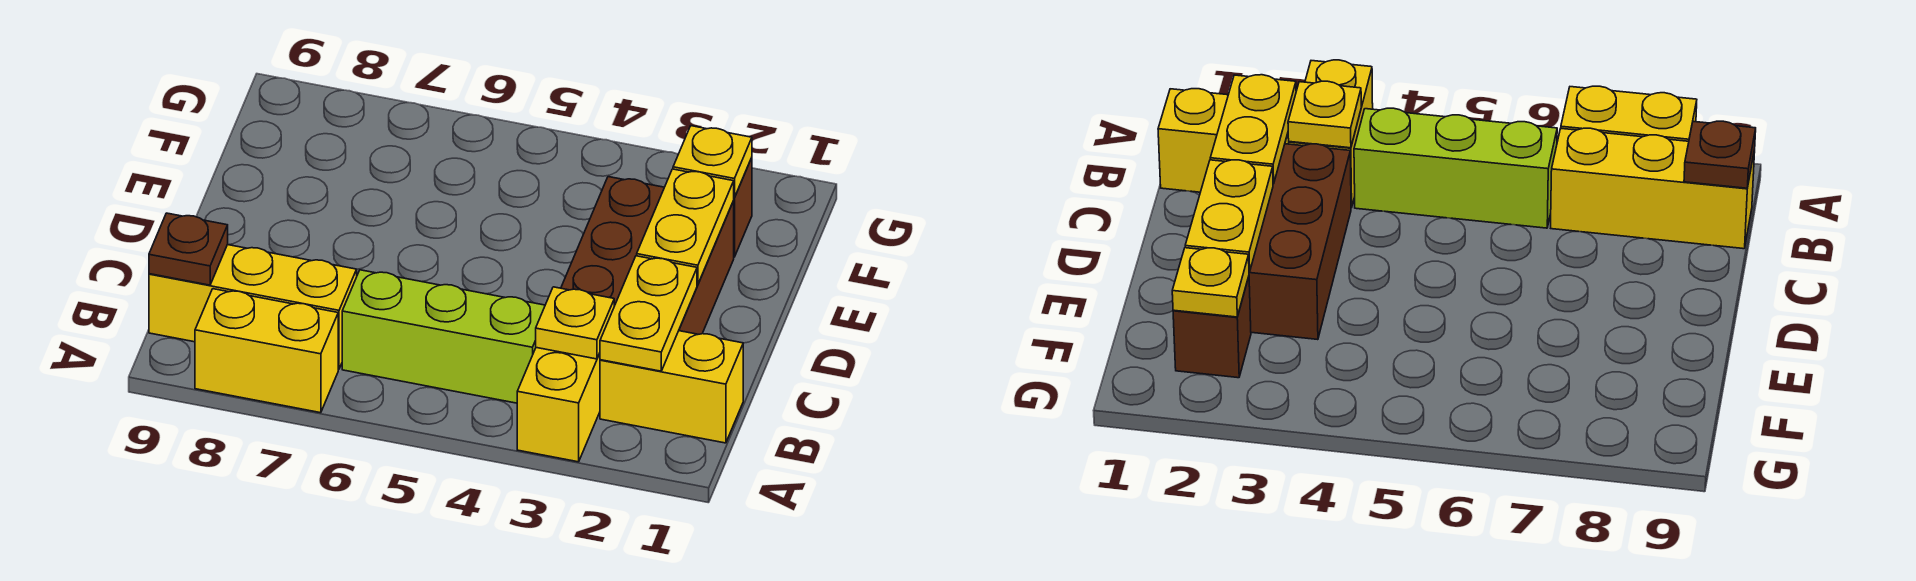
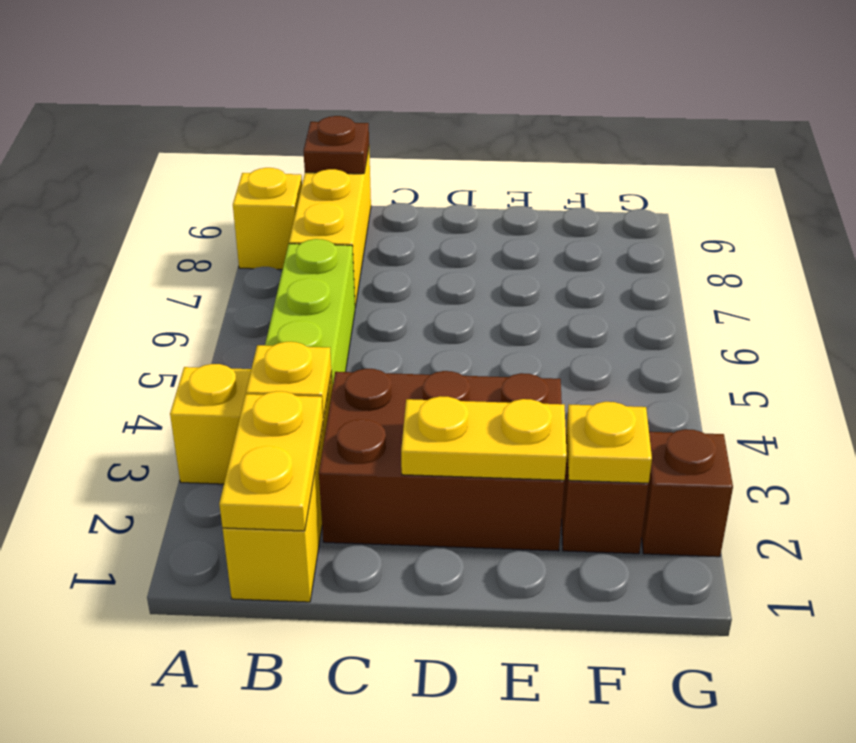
yellow brick A7:A8 level 1 -> yellow brick A8 level 1
yellow plate B2:C2 level 2 -> yellow plate B1:B2 level 2
none -> brown brick G2 level 1

